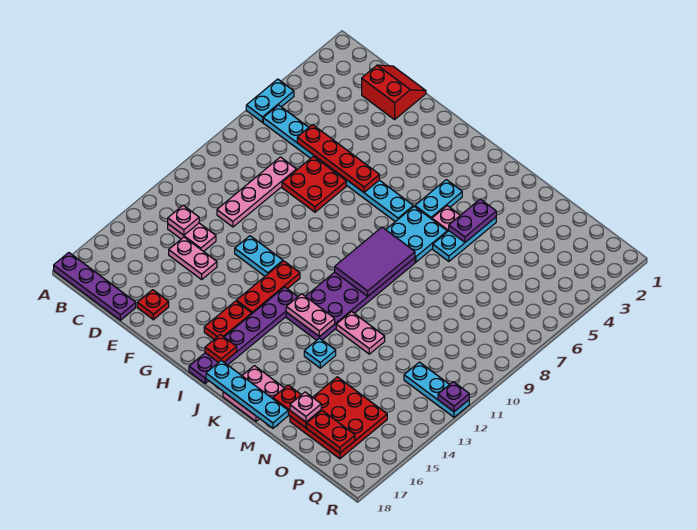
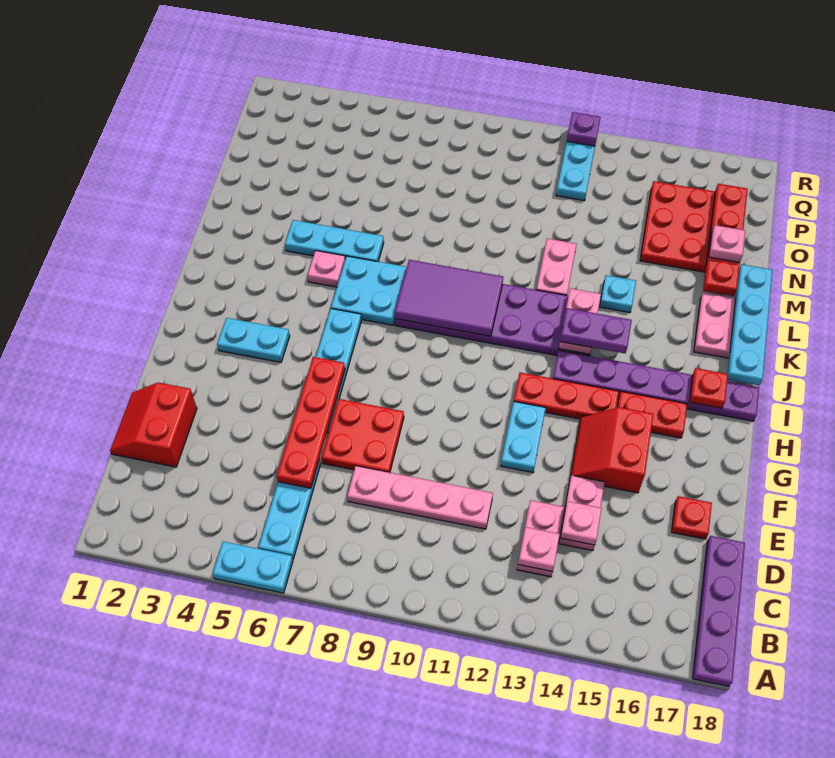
none -> pink plate D14 level 2
none -> red slope F14:G15 level 1 top 15
cyan plate J4:J5 level 1 -> cyan plate H3:H4 level 1
purple plate L4:L5 level 2 -> purple plate J13:J14 level 3

